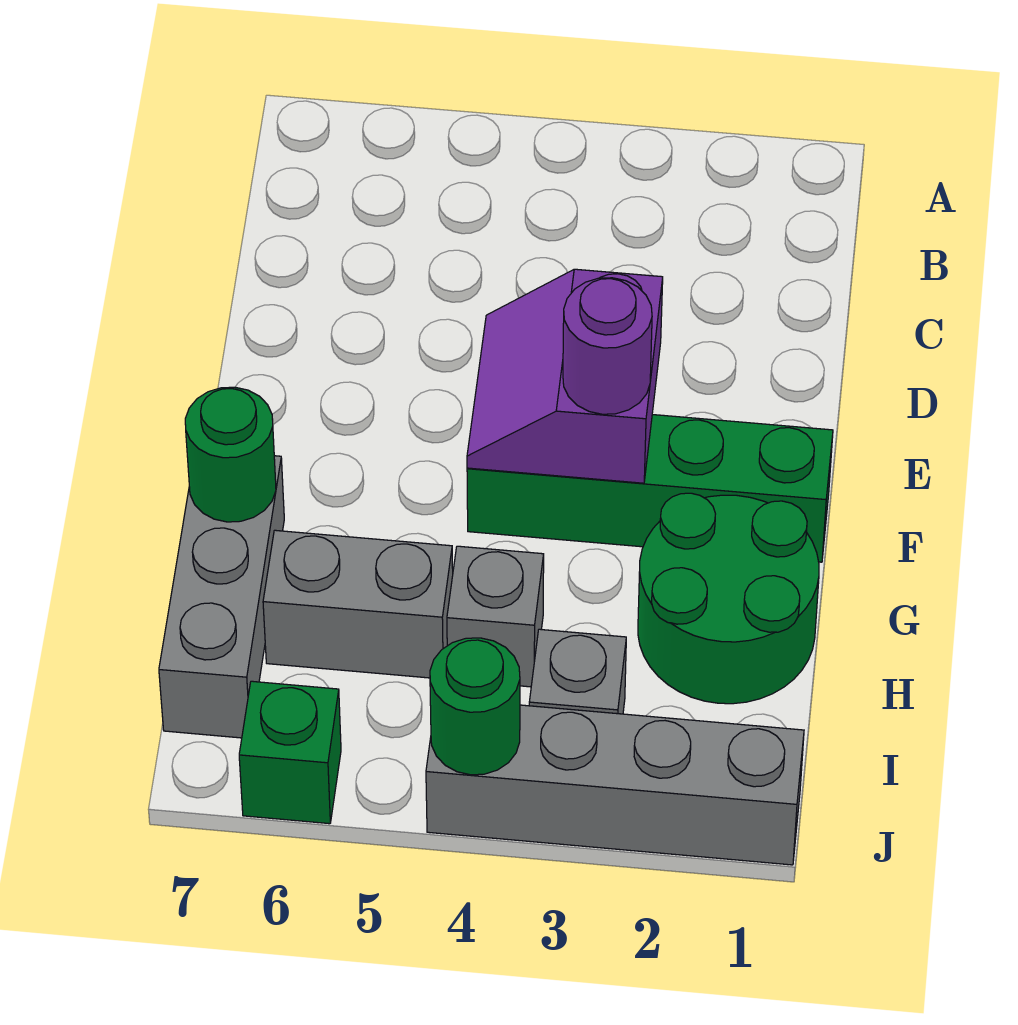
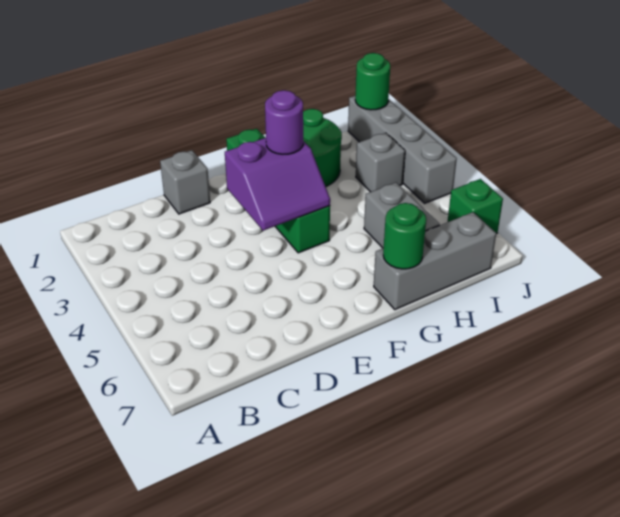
grey brick H4 level 1 -> grey brick D1 level 1
green round brick J4 level 2 -> green round brick J1 level 2

